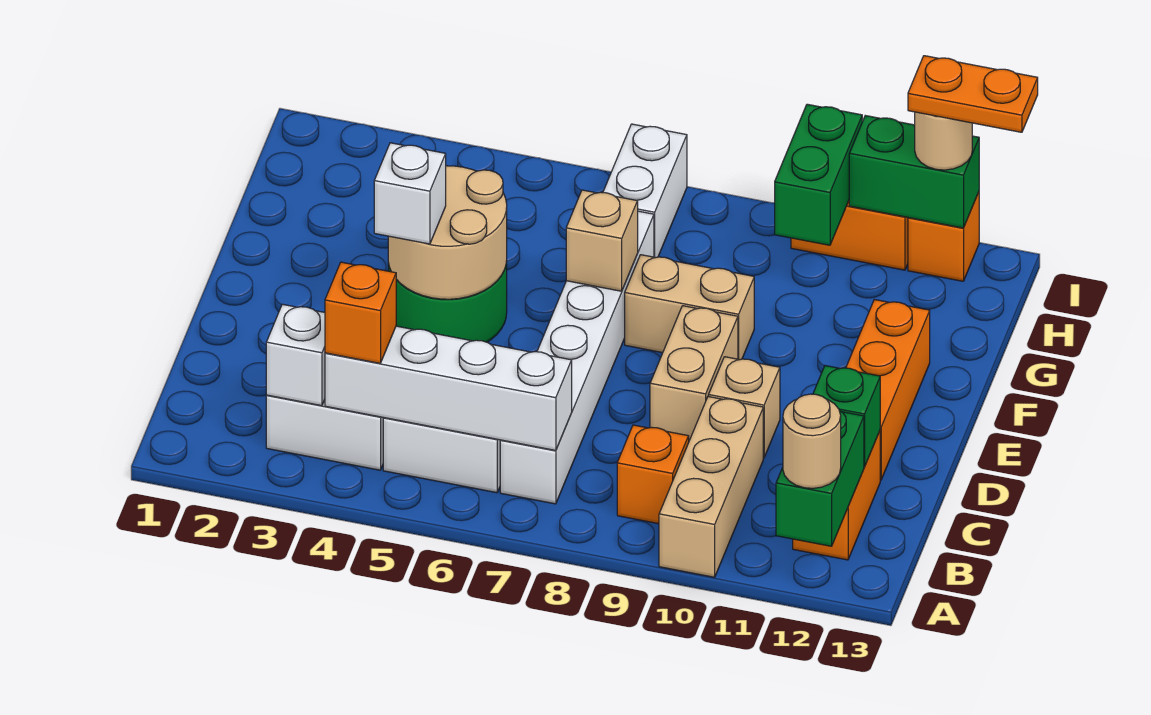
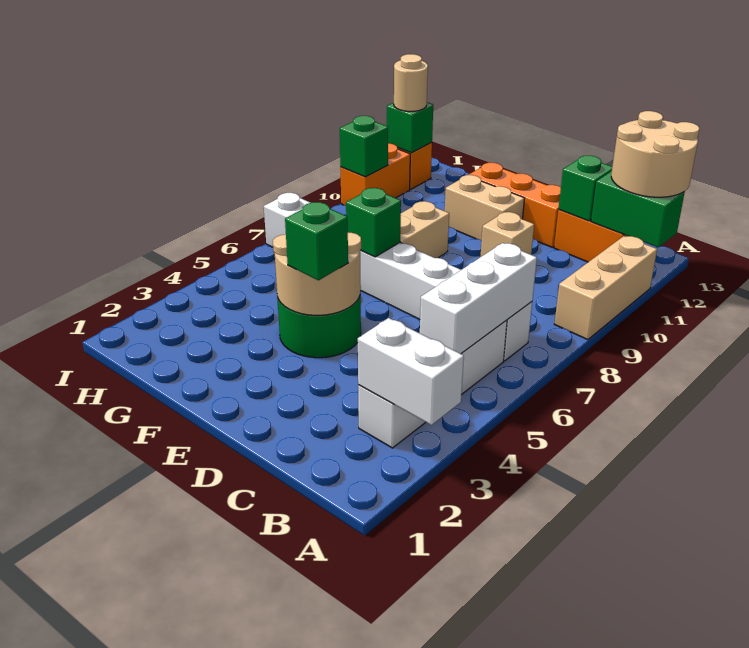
tan brick A10:C10 level 1 -> tan brick A9:A11 level 1
tan round brick A12 level 3 -> tan round brick A12:B13 level 3
white brick B3 level 2 -> white brick A3:B3 level 2
white brick B4:B7 level 2 -> white brick B5:B7 level 2
orange brick B4 level 3 -> none
orange brick B9 level 1 -> none
tan brick D9:E9 level 1 -> tan brick E11:F11 level 1
white brick E4 level 3 -> green brick E4 level 3
tan brick F7 level 2 -> green brick F7 level 2
green brick H10:I10 level 2 -> green brick I10 level 2
green brick I11:I12 level 2 -> green brick I12 level 2
orange plate I12:I13 level 4 -> none

